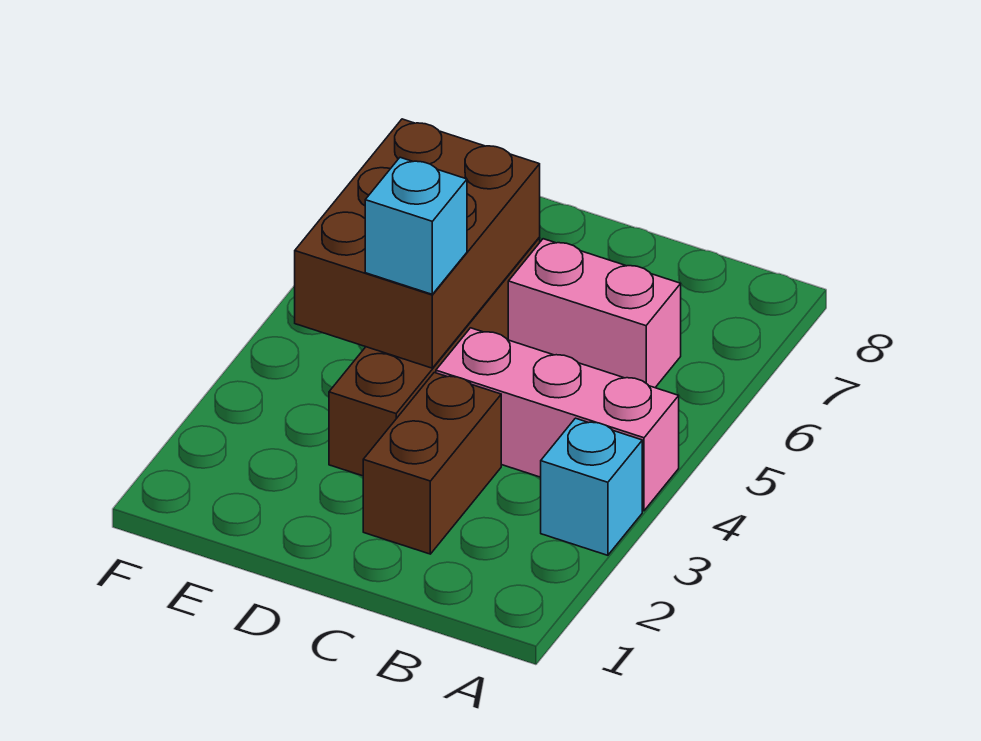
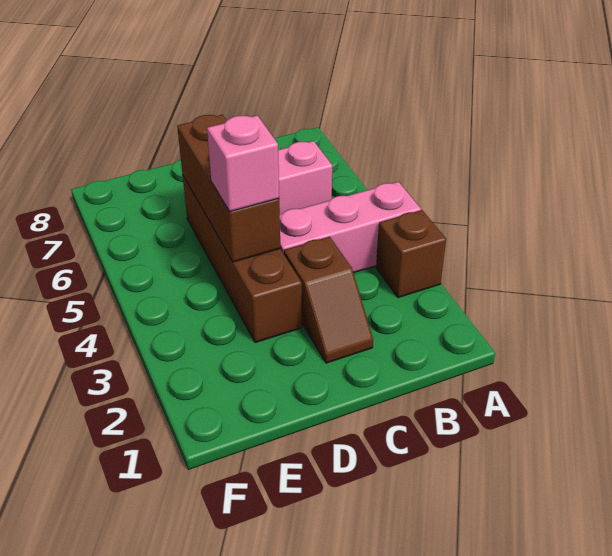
cyan brick A3 level 1 -> brown brick A3 level 1
brown brick C2:C3 level 1 -> brown slope C2:C3 level 1 top 3
brown brick D4:E6 level 2 -> brown brick D4:D6 level 2
cyan brick D4 level 3 -> pink brick D4 level 3

